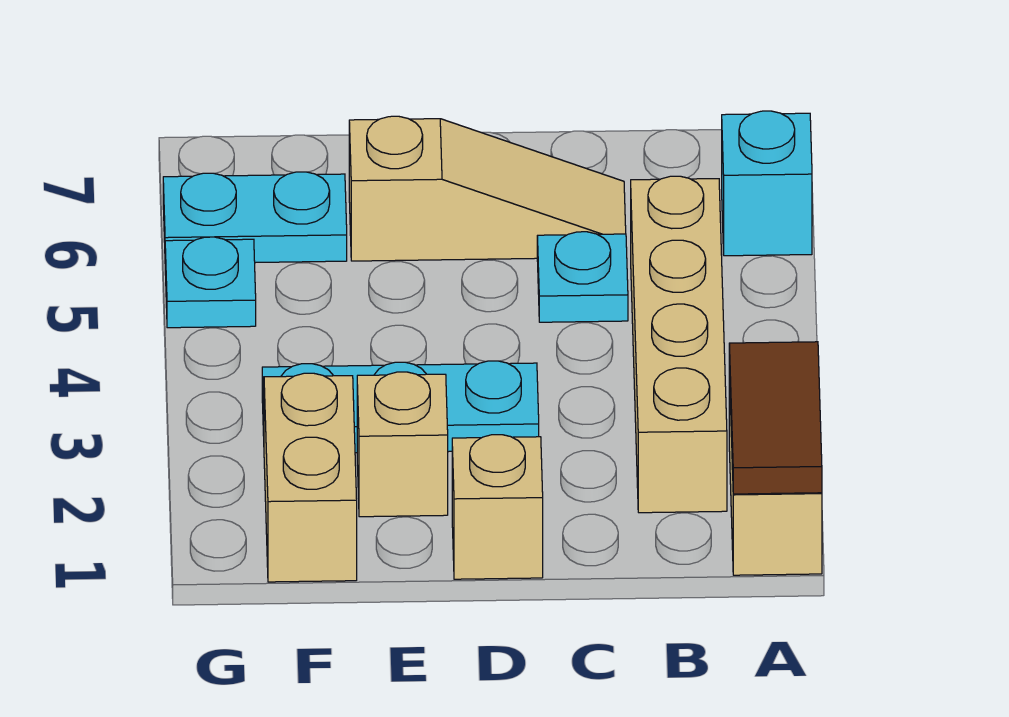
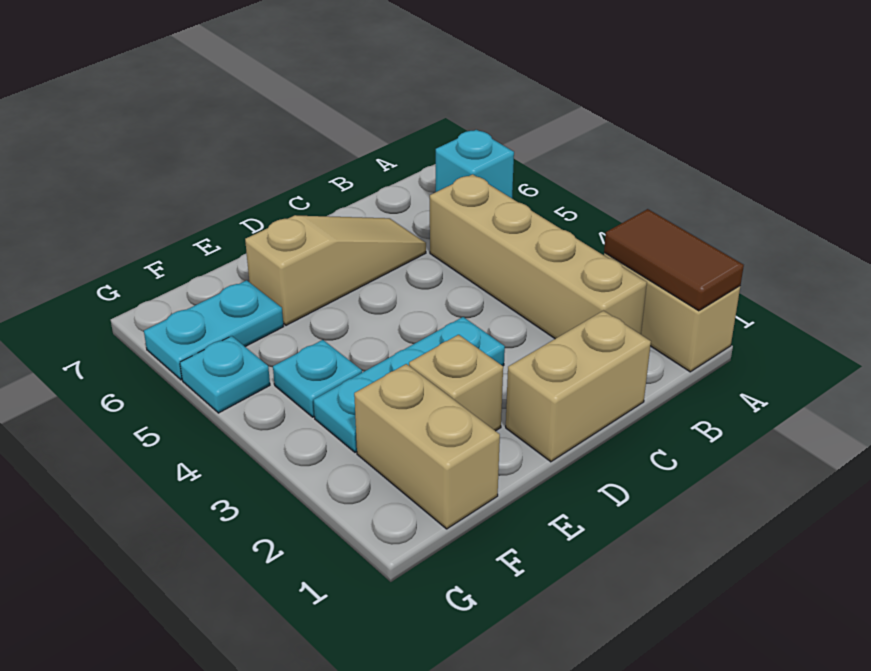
cyan plate C5 level 1 -> cyan plate F4 level 1
tan brick D1 level 1 -> tan brick C1:D1 level 1

